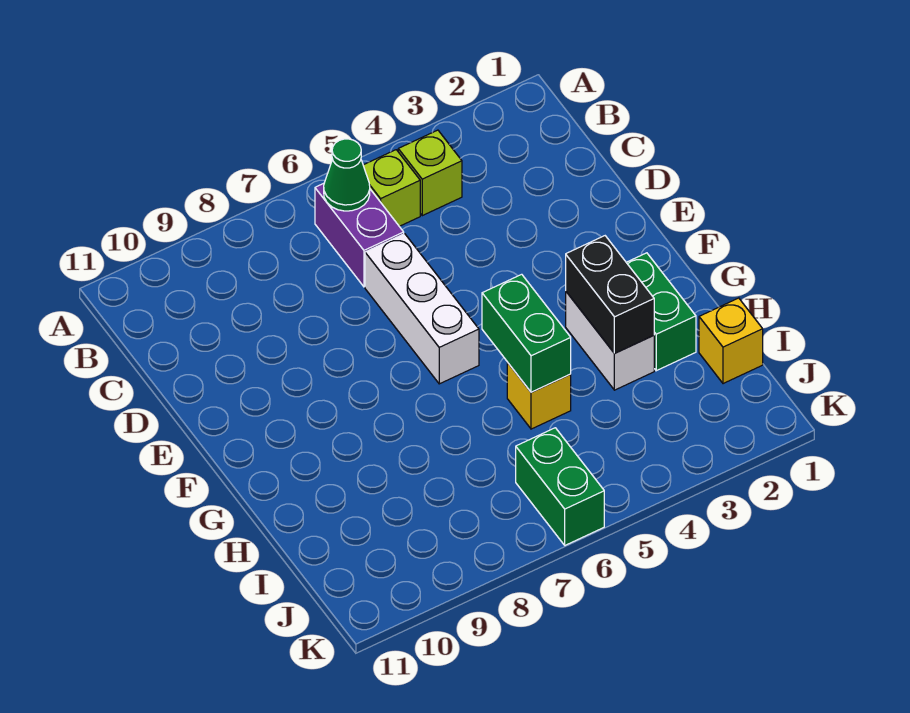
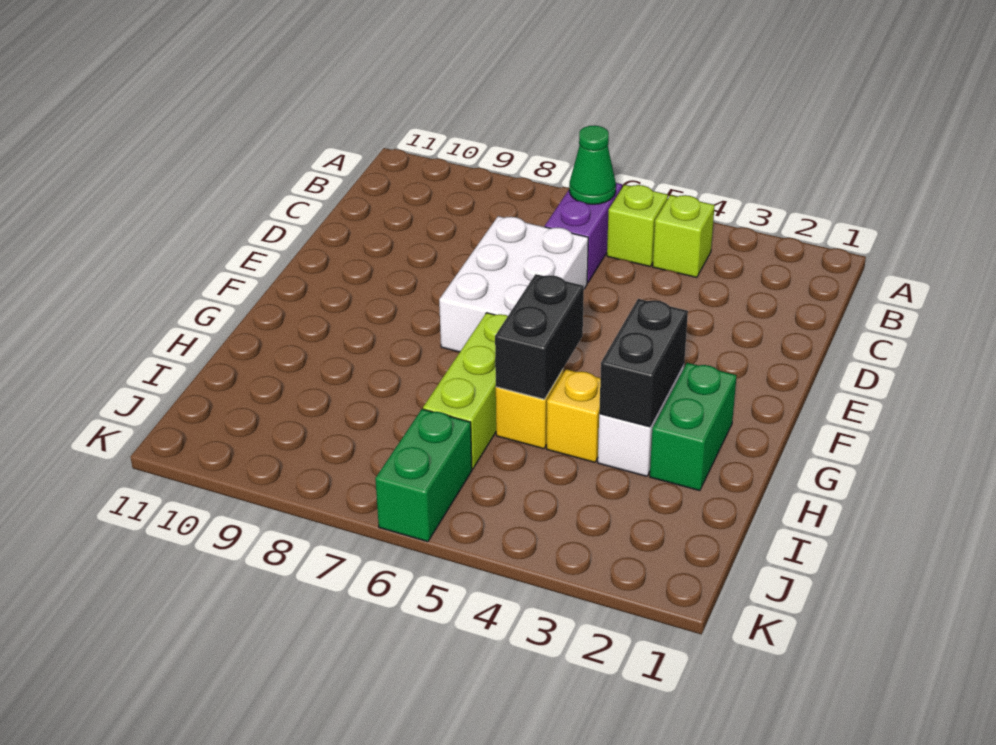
white brick D6:F6 level 1 -> white brick D6:F7 level 1
green brick G5:H5 level 2 -> black brick G5:H5 level 2
none -> lime brick G6:I6 level 1
yellow brick I1 level 1 -> yellow brick H4 level 1

